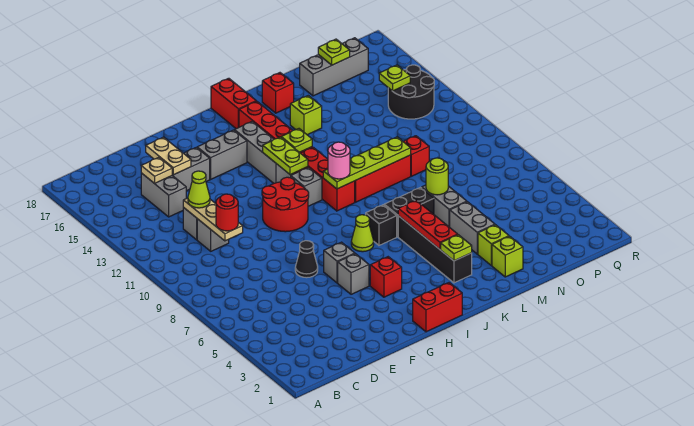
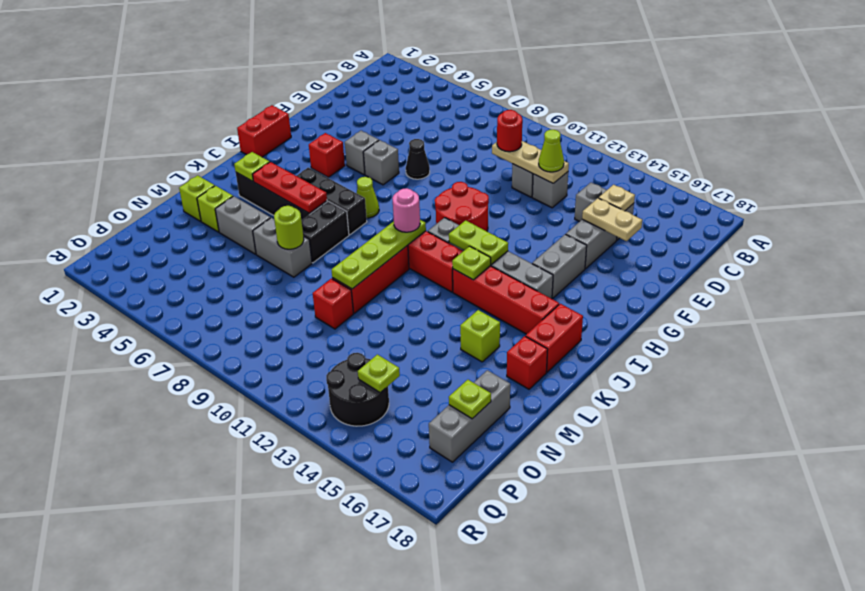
black brick J7 level 1 -> black brick J5:J7 level 1
red brick J17:J18 level 1 -> red brick J17:K17 level 1

